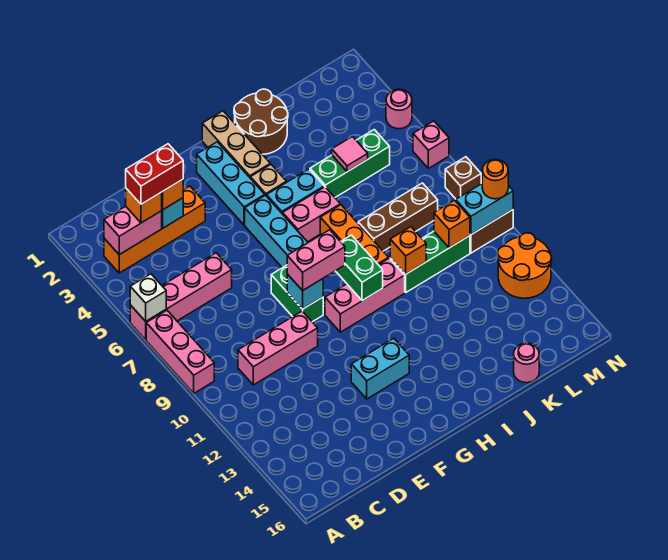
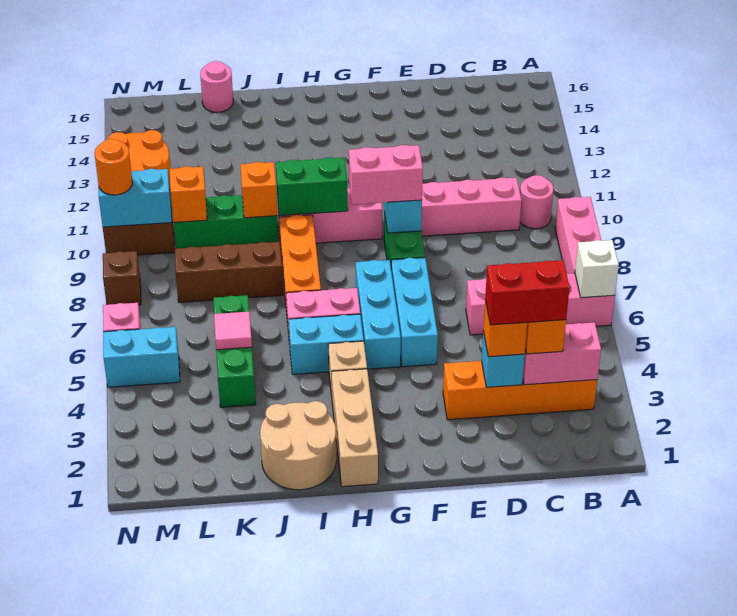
cyan brick F13:G13 level 1 -> cyan brick M5:N5 level 1
cyan brick G2:G4 level 1 -> cyan brick F5:F7 level 1
green brick H9:H10 level 2 -> green brick H10:I10 level 2
brown round brick I1:J2 level 1 -> tan round brick I1:J2 level 1
green brick J5:L5 level 1 -> green brick K4:K6 level 1
pink round brick N4 level 1 -> pink round brick B10 level 1

